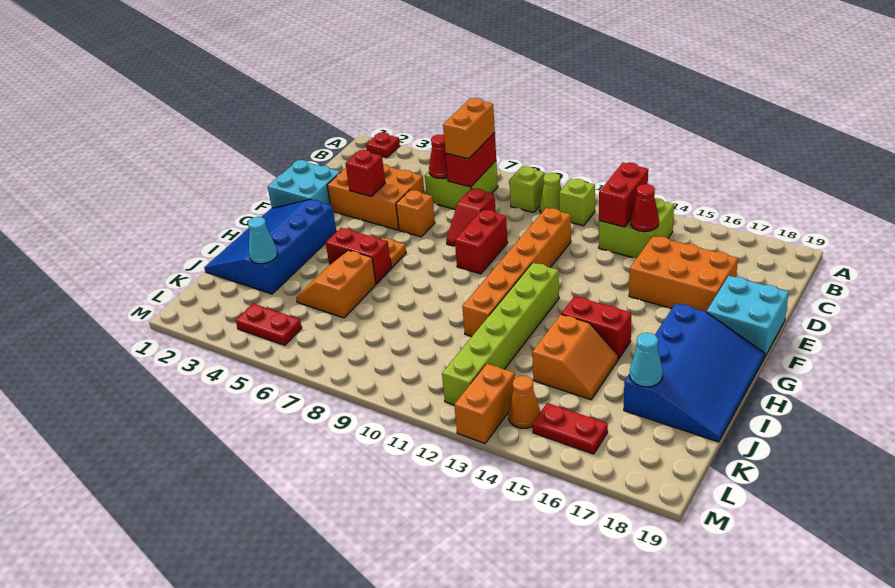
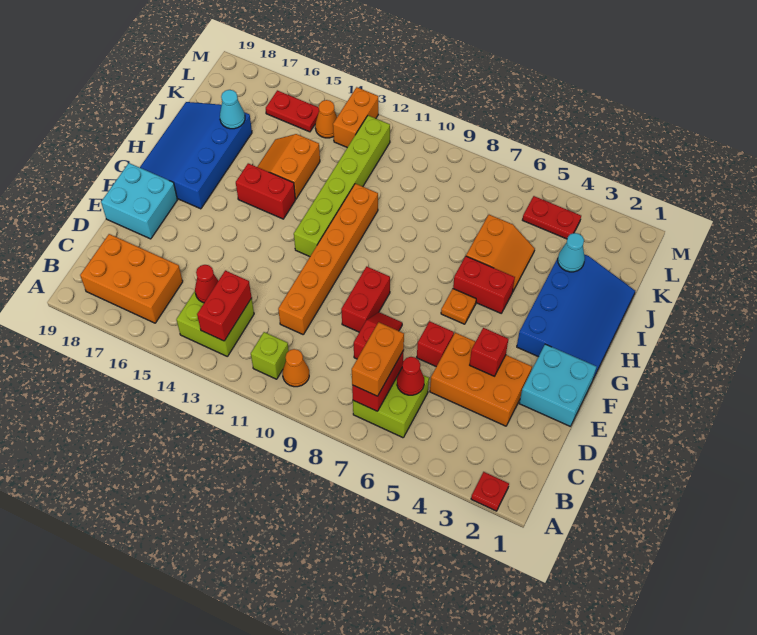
lime brick B9 level 1 -> none
lime cone B10 level 1 -> orange cone B10 level 1
orange brick D15:E17 level 1 -> orange brick B16:C18 level 1
orange brick E6 level 1 -> red brick E6 level 1

